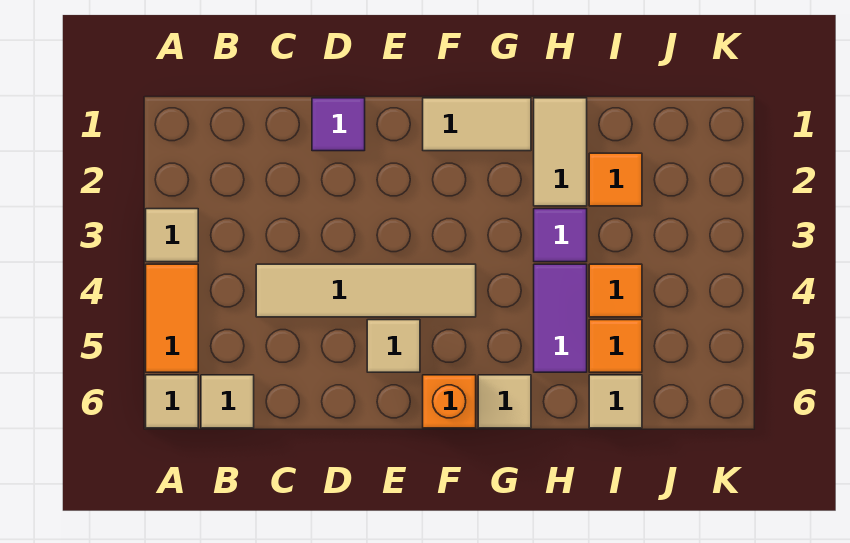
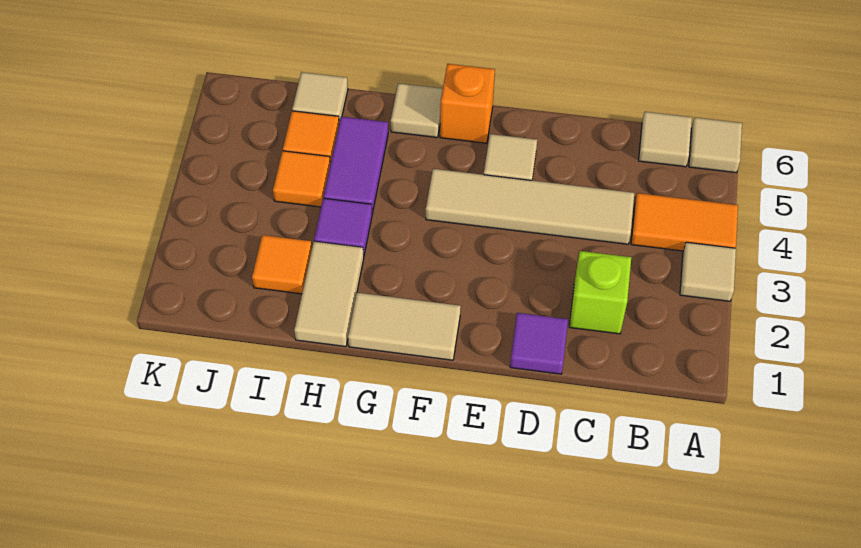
orange tile A4:A5 level 1 -> orange tile A4:B4 level 1
none -> lime brick C2 level 1

